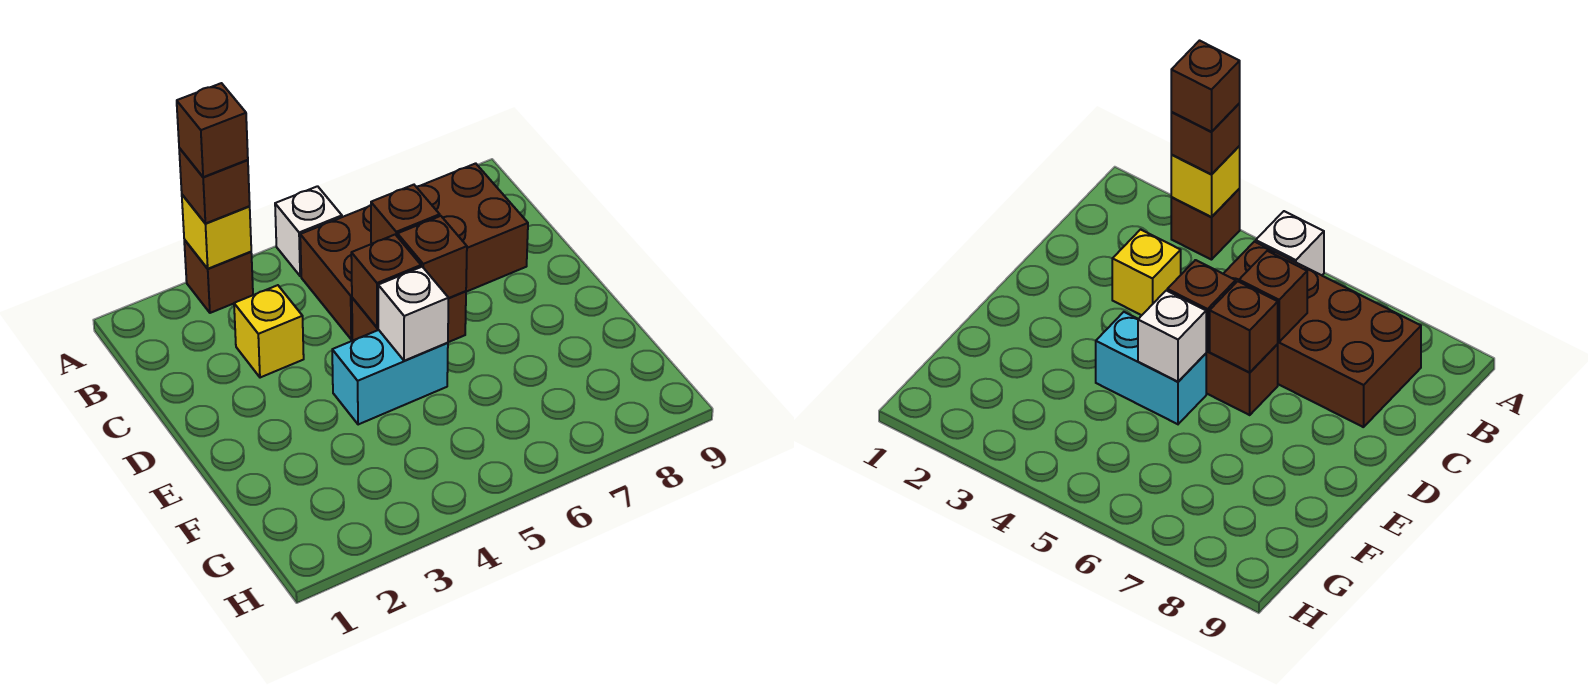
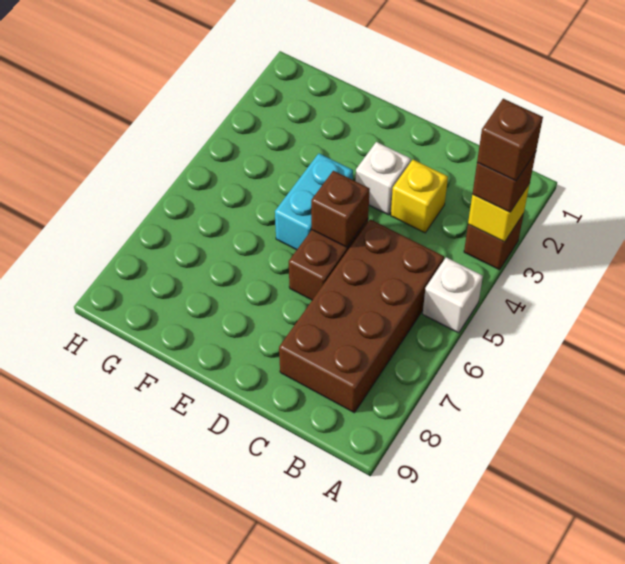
brown brick C6 level 2 -> none
brown brick D6 level 2 -> none
white brick E5 level 2 -> white brick D3 level 1

